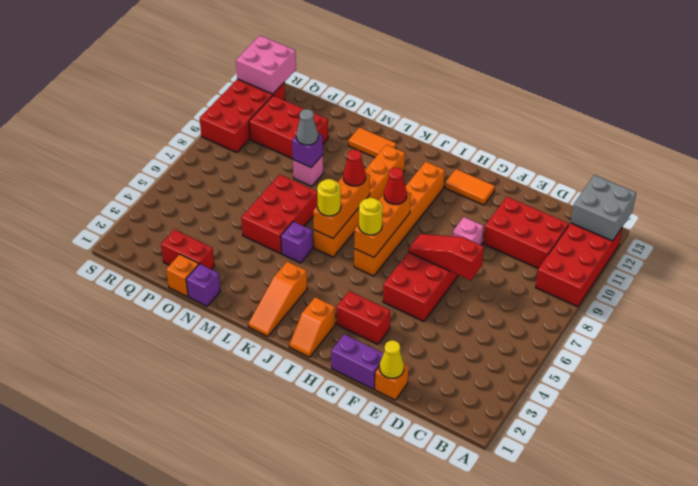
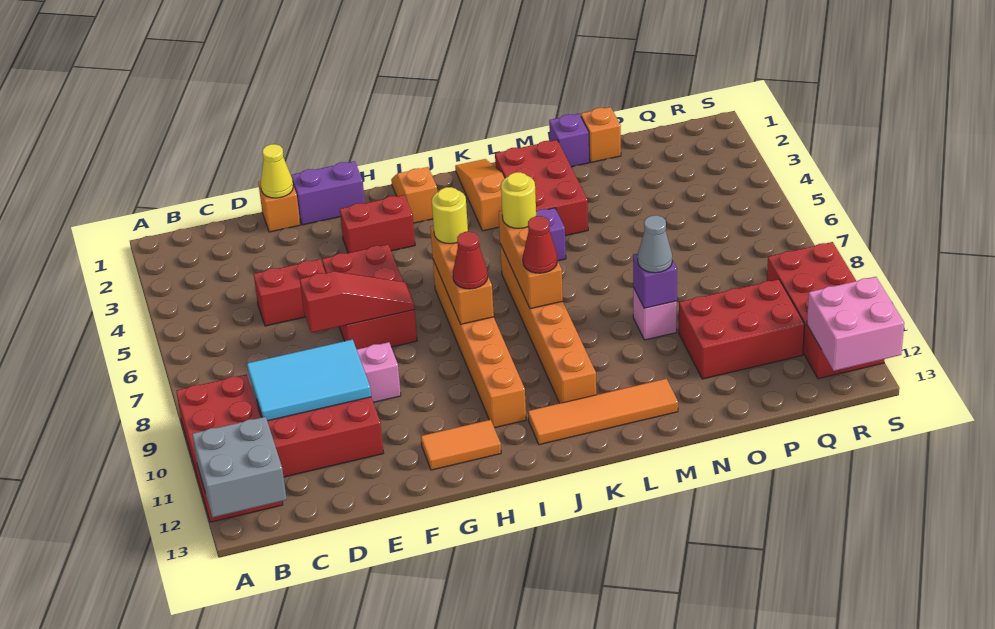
none -> cyan tile C9:E10 level 2
orange tile L12:M12 level 1 -> orange tile J12:M12 level 1
red brick M5:N7 level 1 -> red brick L2:M4 level 1
red brick O2:P2 level 1 -> red brick D5:E5 level 1

